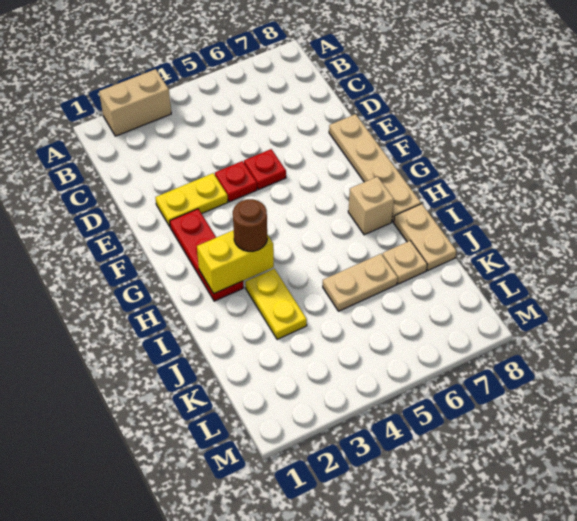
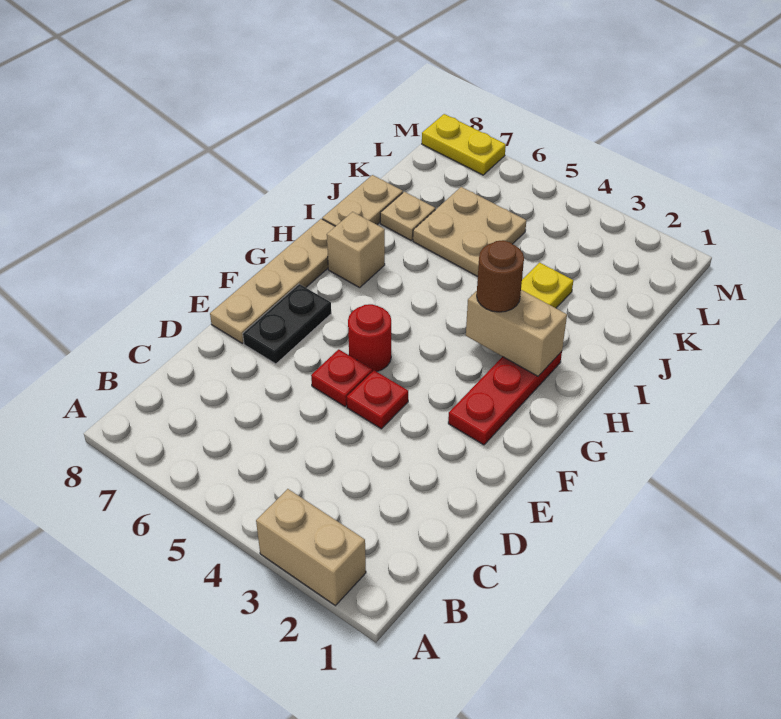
yellow plate E2:E3 level 1 -> yellow plate M7:M8 level 1
none -> black plate E7:F7 level 1
none -> red round brick F5 level 1
yellow brick H2:H3 level 2 -> tan brick H2:H3 level 2
tan plate J5:J6 level 1 -> tan plate J5:K6 level 1

